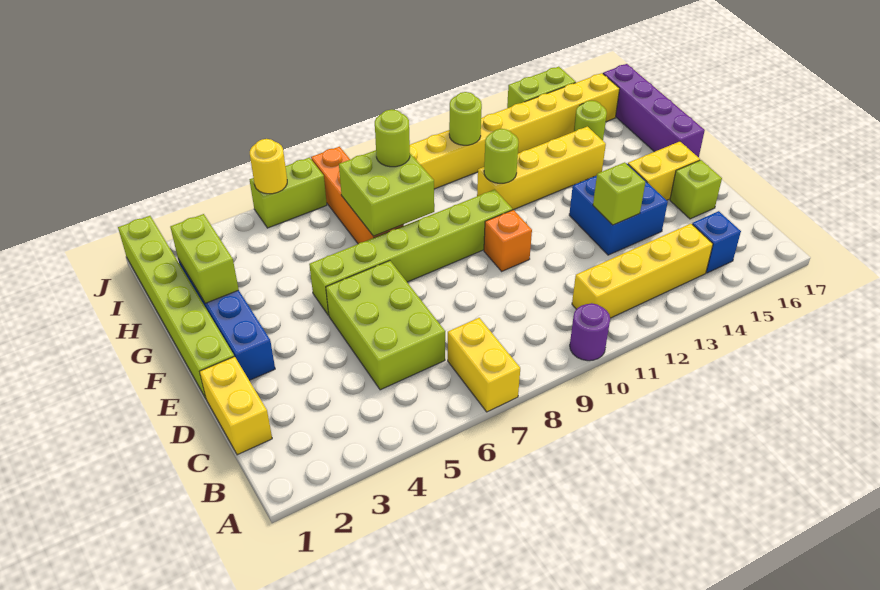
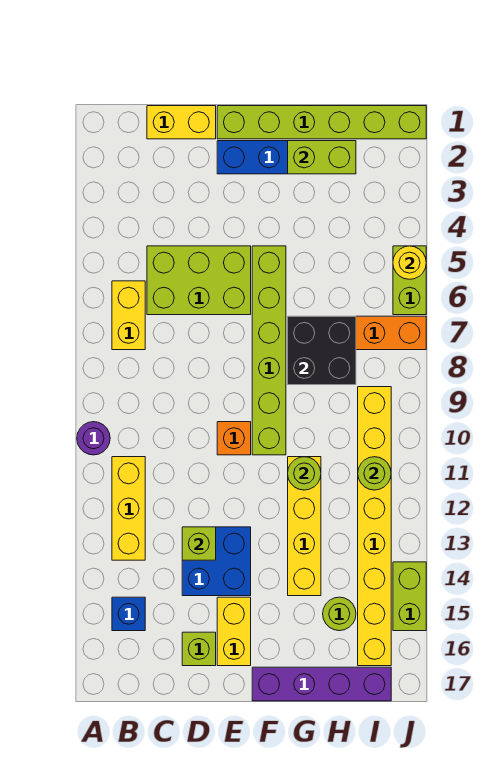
yellow brick A7:B7 level 1 -> yellow brick B6:B7 level 1
yellow brick B11:B14 level 1 -> yellow brick B11:B13 level 1
lime brick G7:H8 level 2 -> black brick G7:H8 level 2
lime round brick H8 level 3 -> none

